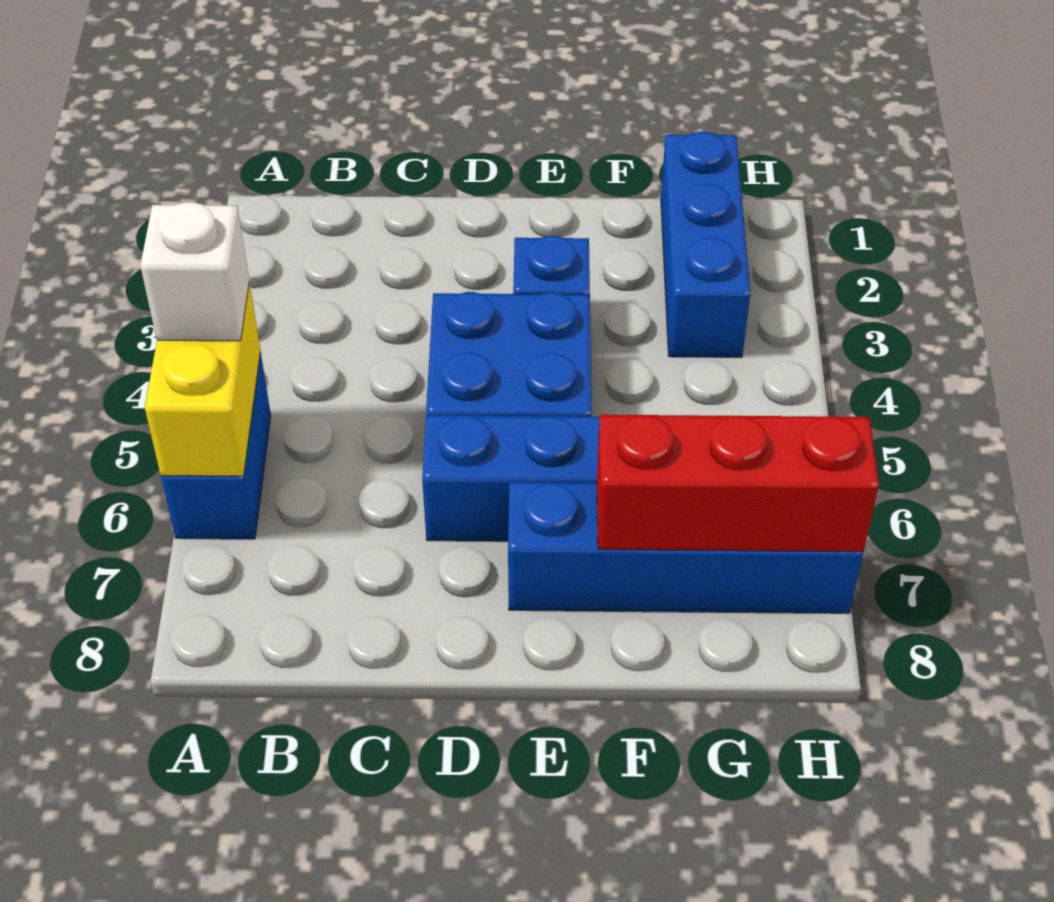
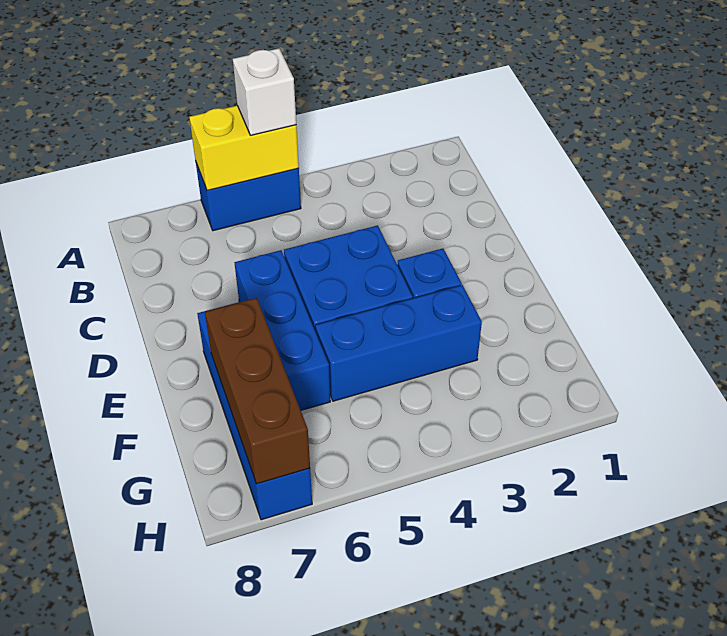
red brick F7:H7 level 2 -> brown brick F7:H7 level 2
blue brick G1:G3 level 1 -> blue brick F3:F5 level 1

